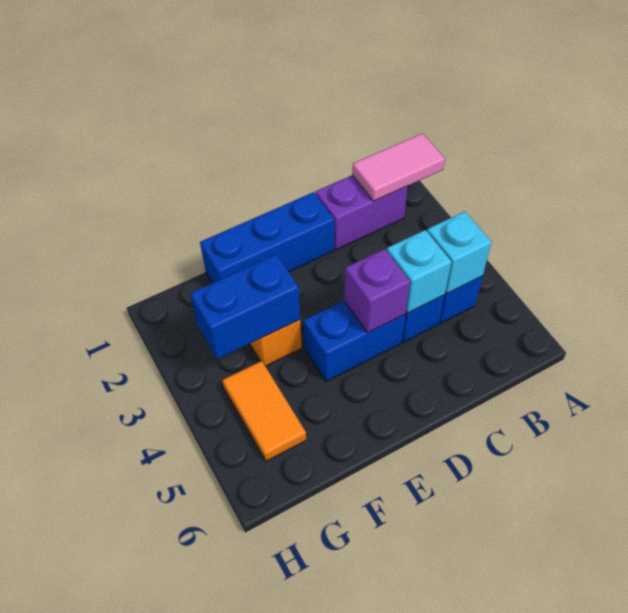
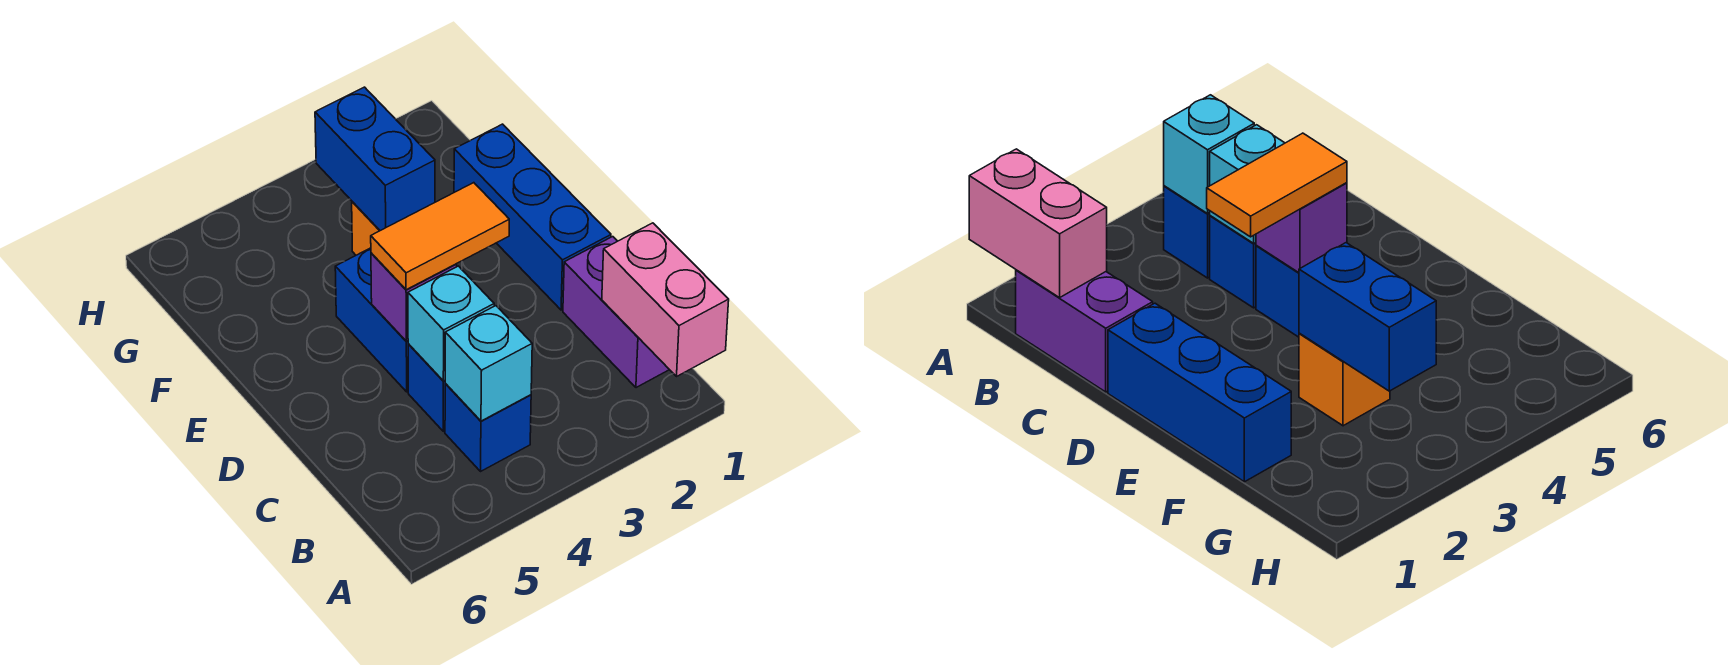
pink tile A1:B1 level 2 -> pink brick A1:B1 level 2
orange tile G4:G5 level 1 -> orange tile D3:D4 level 3

